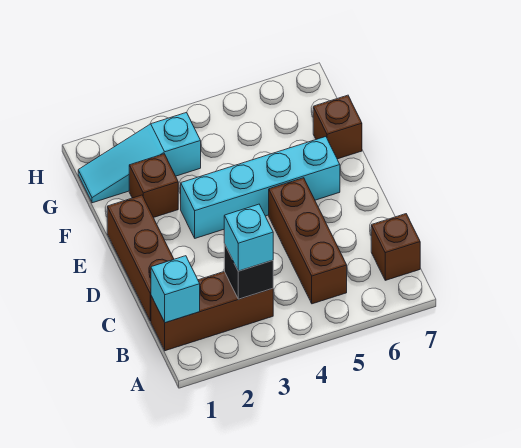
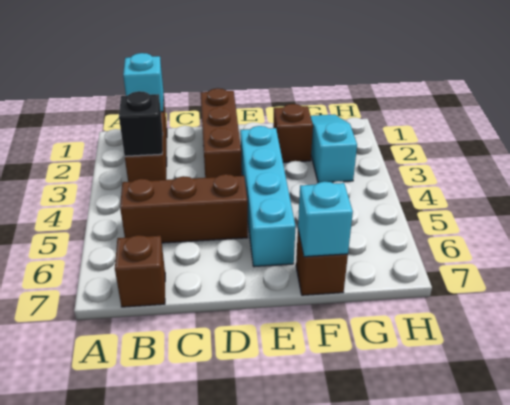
cyan brick B3 level 3 -> cyan brick F7 level 2
brown brick C1:E1 level 1 -> brown brick D1:D3 level 1

